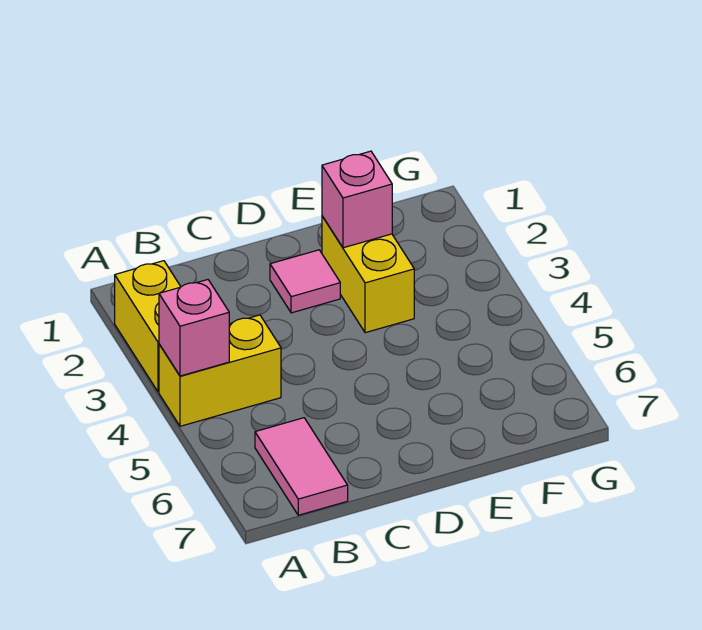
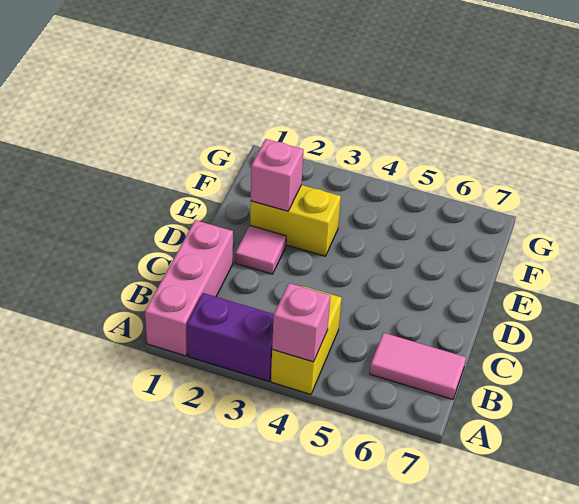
none -> pink brick A1:C1 level 1
yellow brick A2:A3 level 1 -> purple brick A2:A3 level 1

